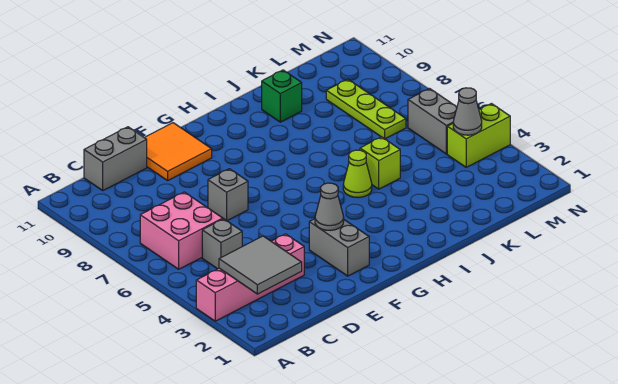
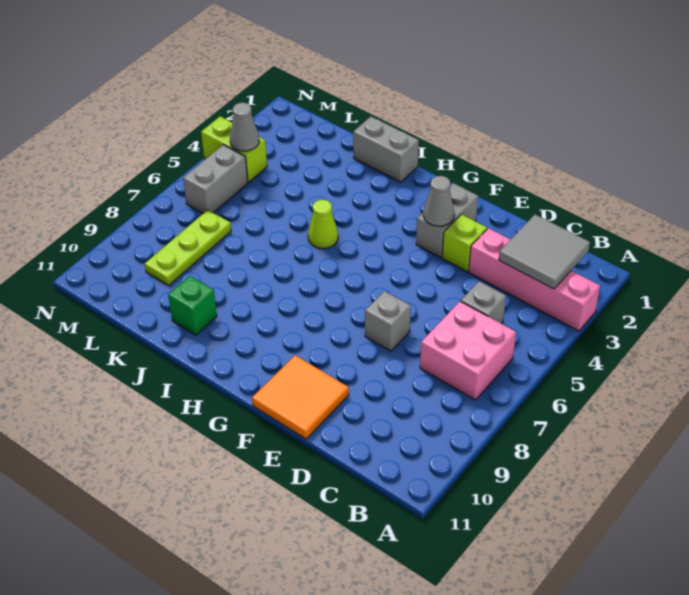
grey brick C11:D11 level 1 -> grey brick I1:J1 level 1
lime brick J5 level 1 -> lime brick E3 level 1

